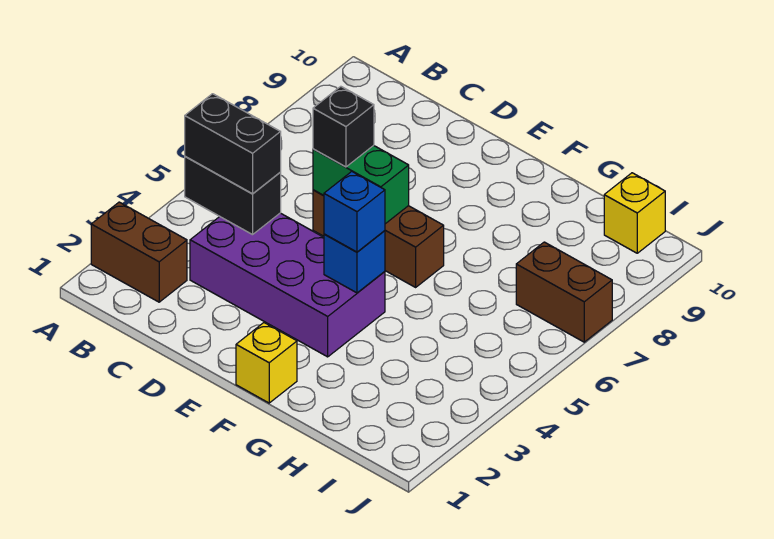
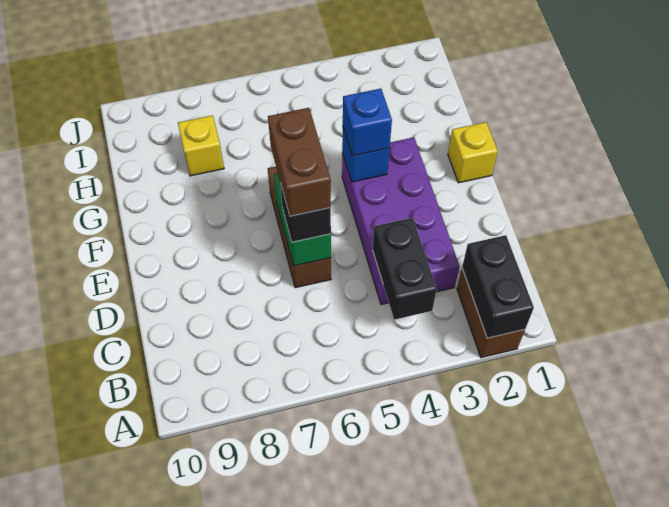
black brick B4:C4 level 3 -> black brick A2:B2 level 2
brown brick I7:J7 level 1 -> brown brick D6:E6 level 4
yellow brick I10 level 1 -> yellow brick H8 level 1

